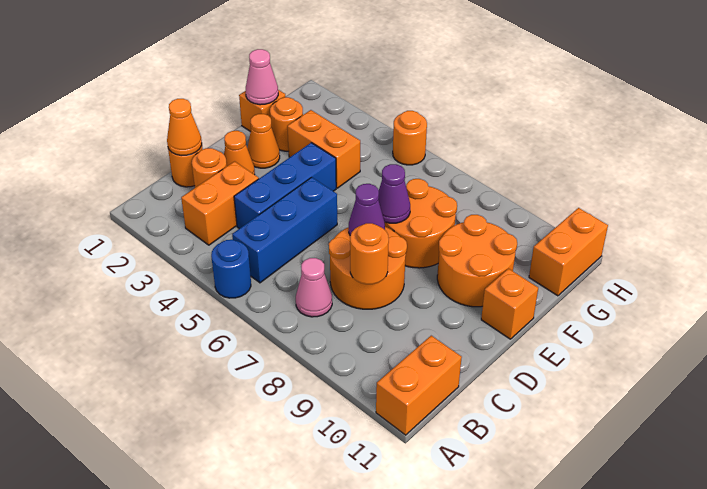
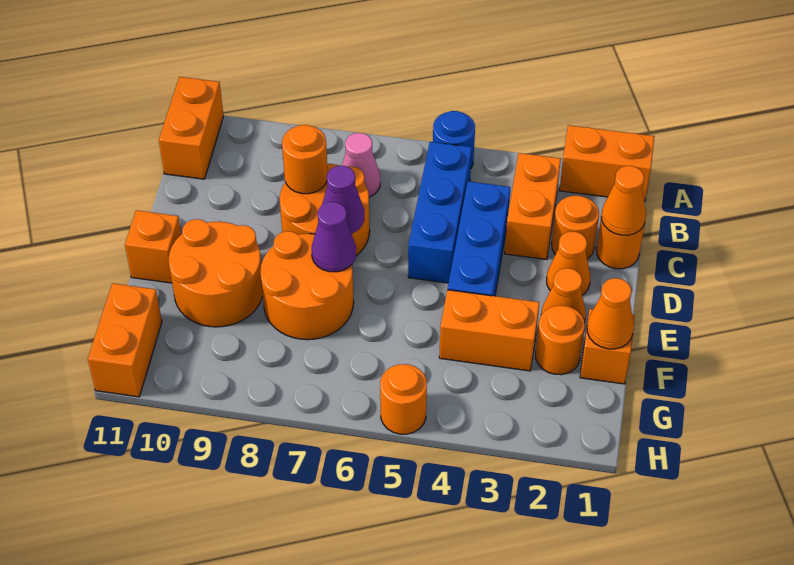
none -> orange brick A1:A2 level 1
pink cone F1 level 2 -> orange cone F1 level 2

